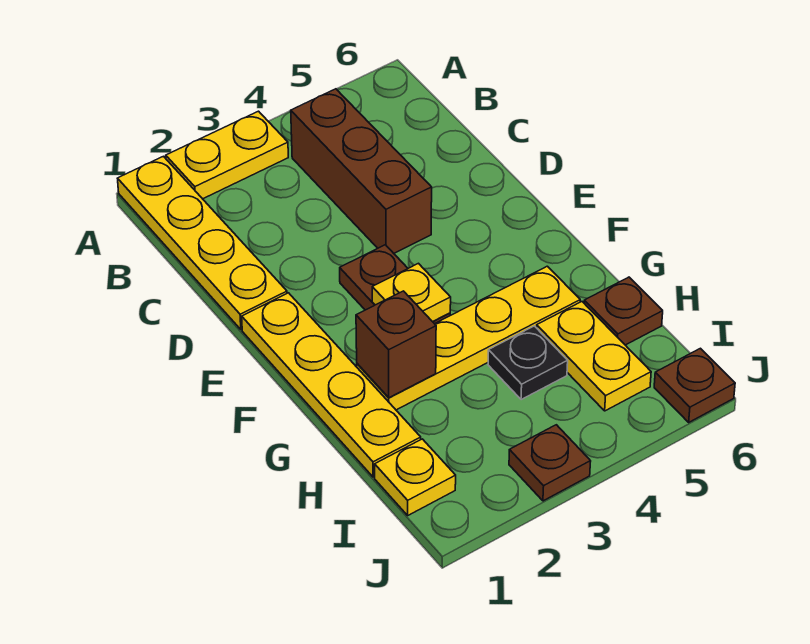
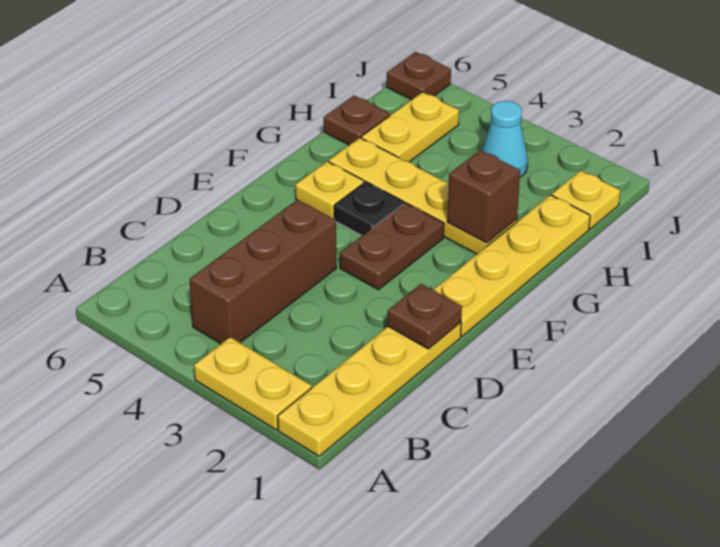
yellow plate F3 level 2 -> yellow plate F5 level 1
black plate H4 level 1 -> black plate F4 level 1
none -> cyan cone I3 level 1
brown plate J3 level 1 -> brown plate D1 level 2

